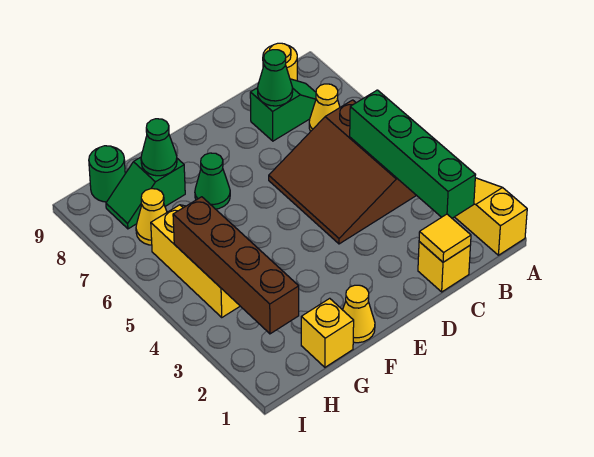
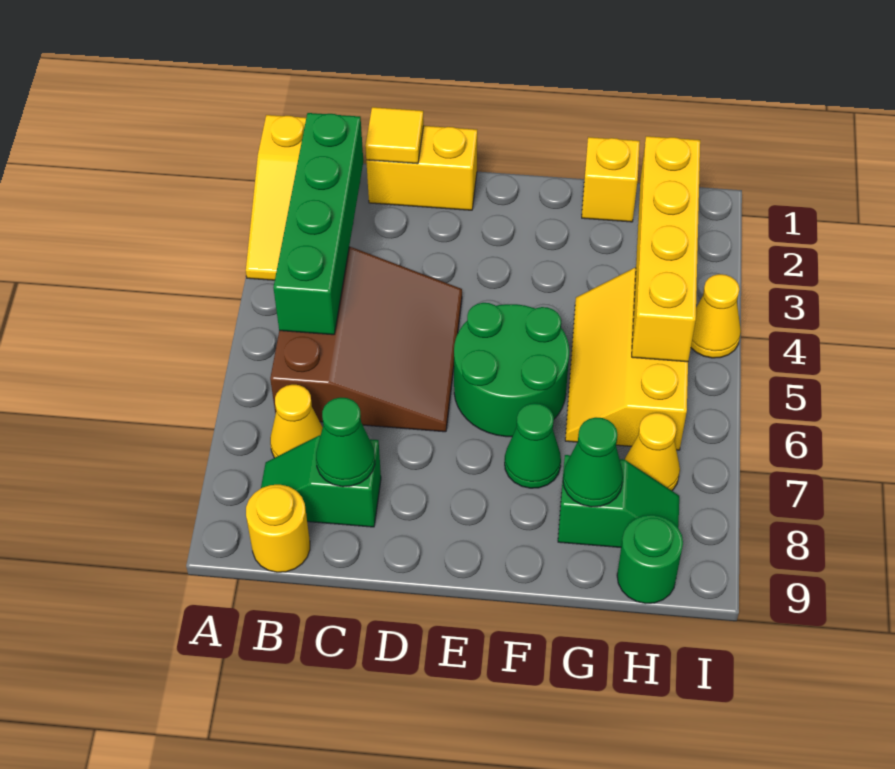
yellow brick C1 level 1 -> yellow brick C1:D1 level 1
none -> green round brick E5:F6 level 1
yellow cone F1 level 1 -> yellow cone I4 level 1
brown brick H2:H5 level 2 -> yellow brick H2:H5 level 2

